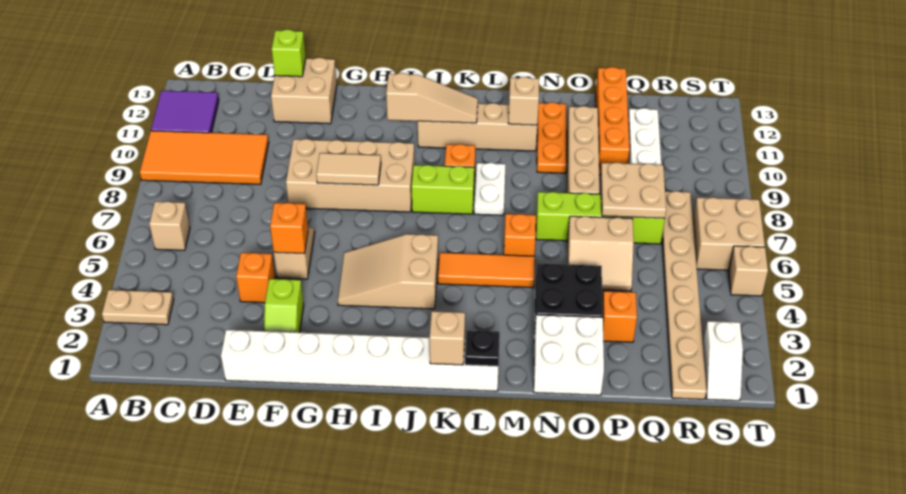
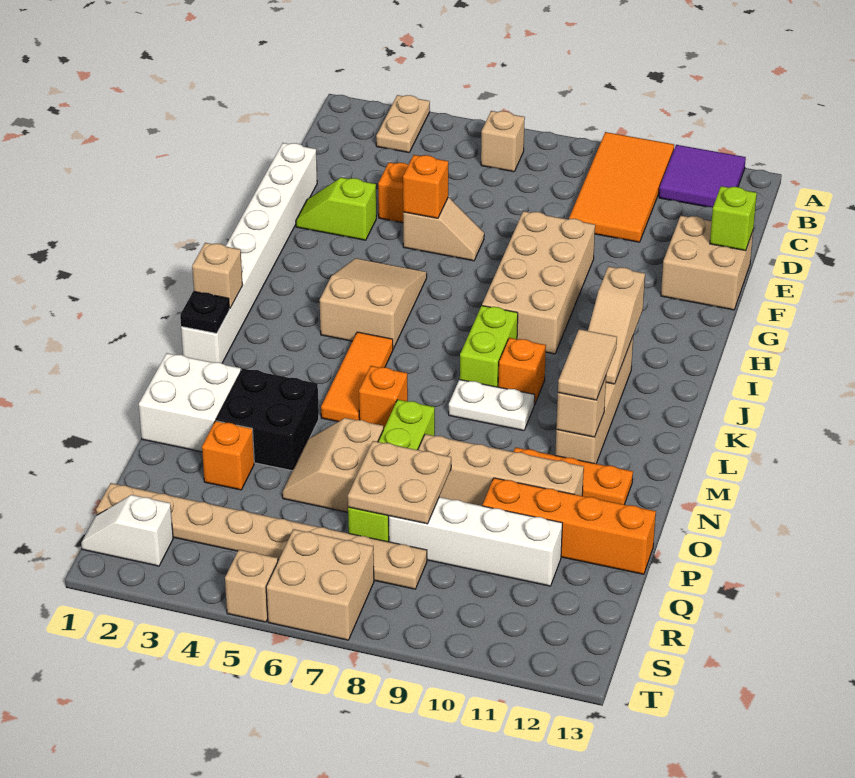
tan tile G8:H8 level 2 -> tan tile L11:M11 level 3

